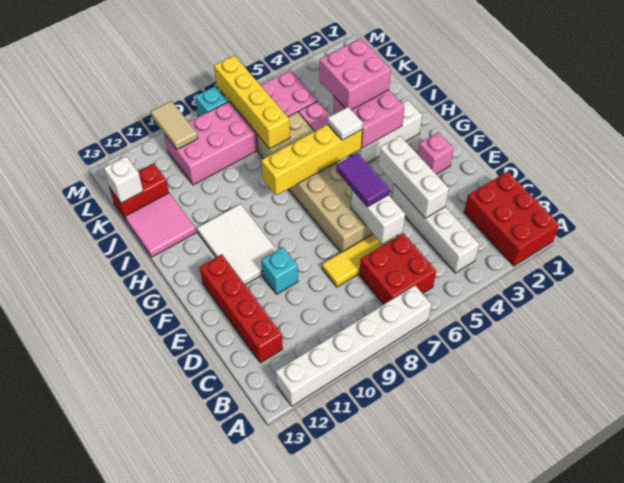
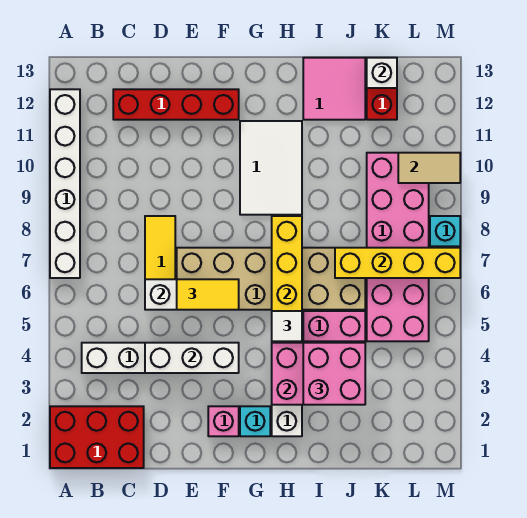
red brick B6:C7 level 1 -> none
purple tile E6:F6 level 3 -> yellow tile E6:F6 level 3
cyan brick E10 level 1 -> cyan brick G2 level 1
white tile F10:H11 level 1 -> white tile G9:H11 level 1

